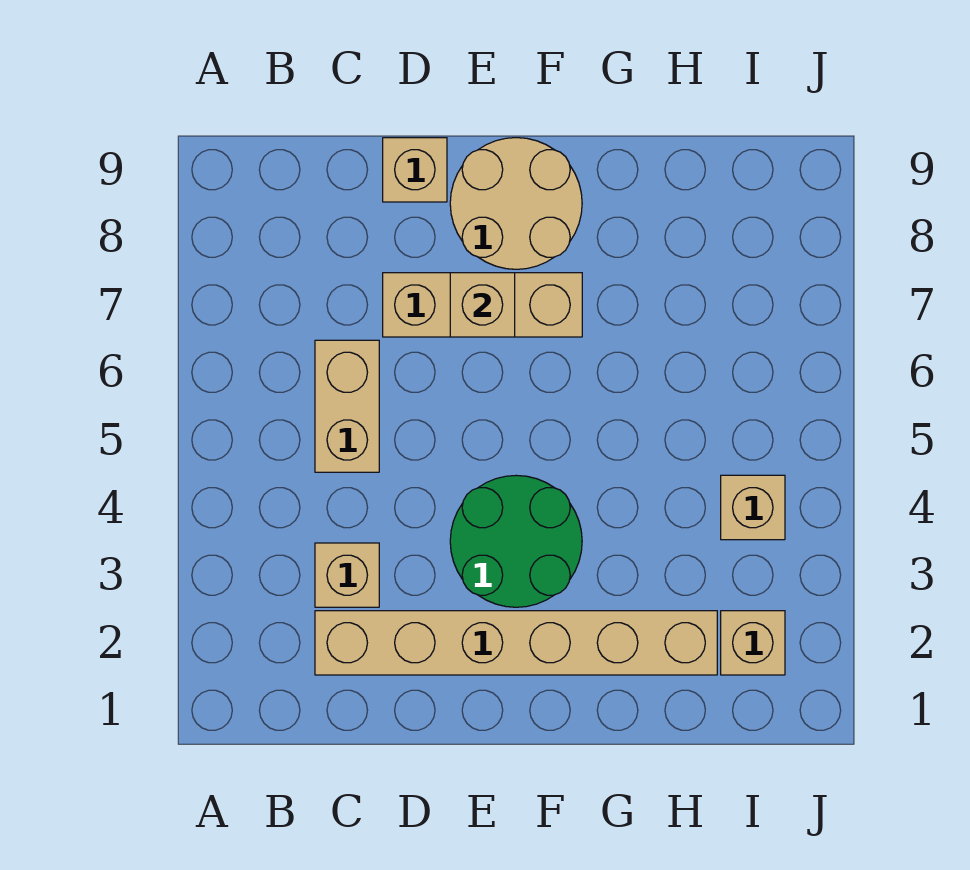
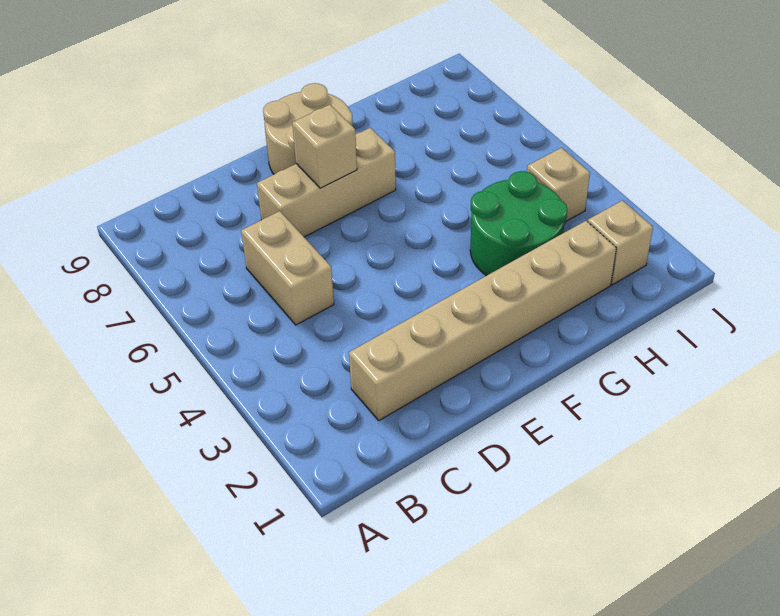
tan brick C3 level 1 -> none
tan brick D9 level 1 -> none
green round brick E3:F4 level 1 -> green round brick G3:H4 level 1

